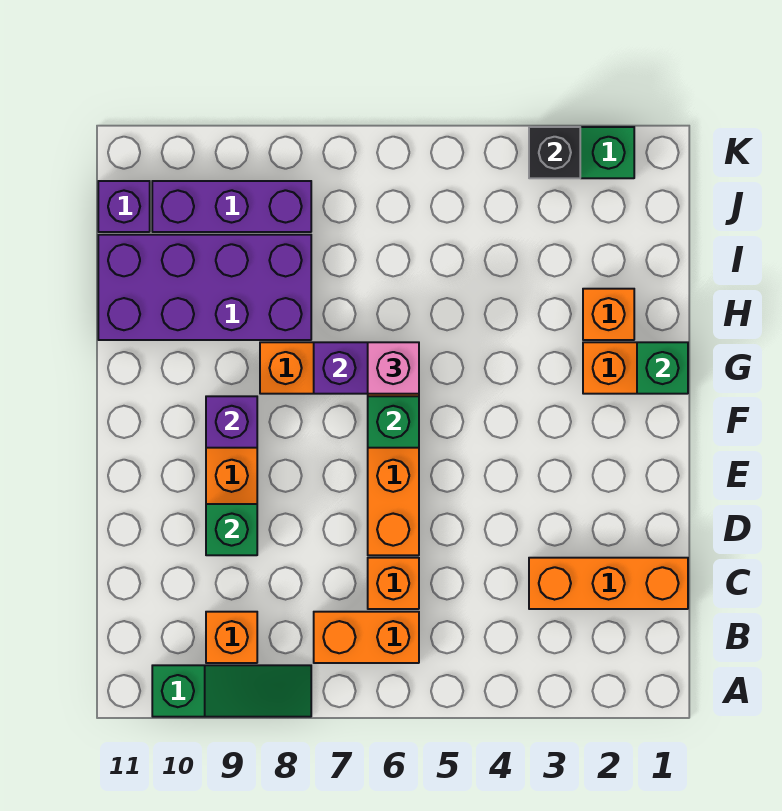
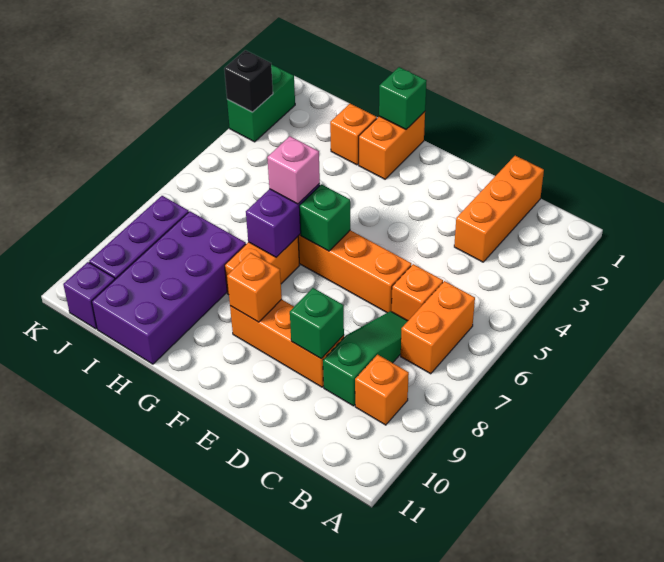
green slope A8:A10 level 1 top 10 -> green slope C7:C9 level 1 top 9
purple brick F9 level 2 -> orange brick F9 level 2

